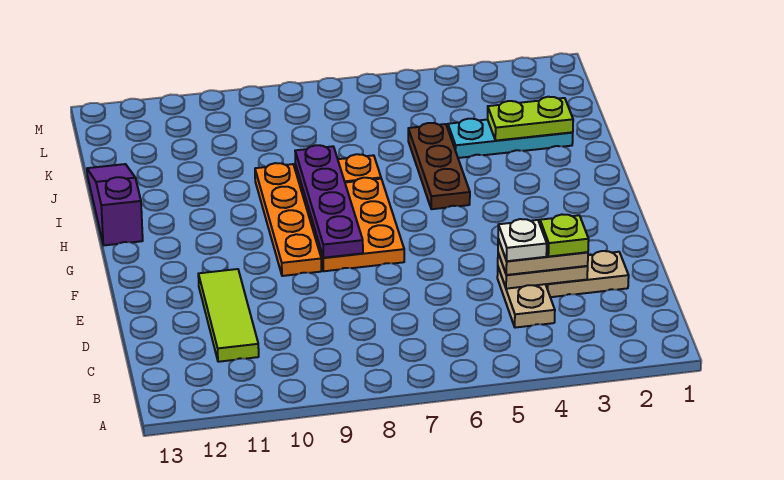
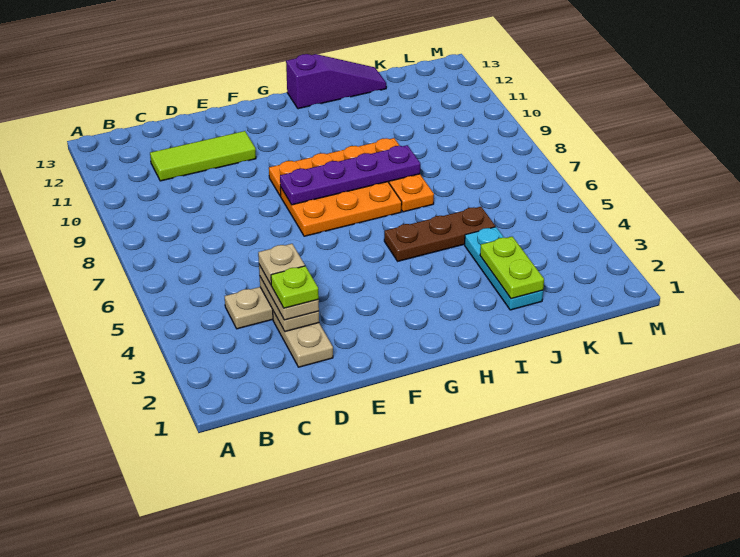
white plate D4 level 4 -> tan plate D4 level 4

